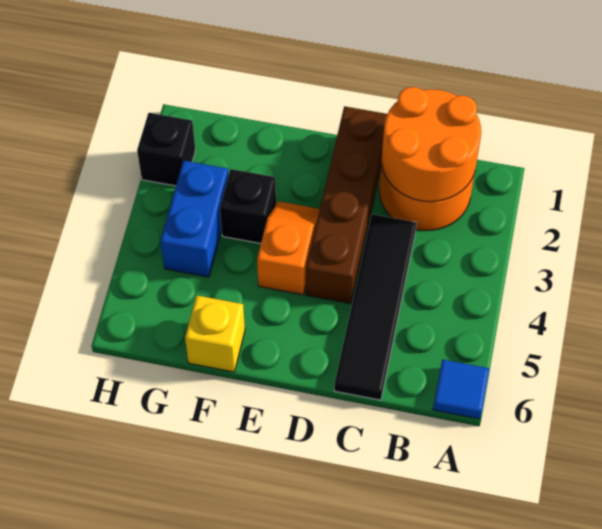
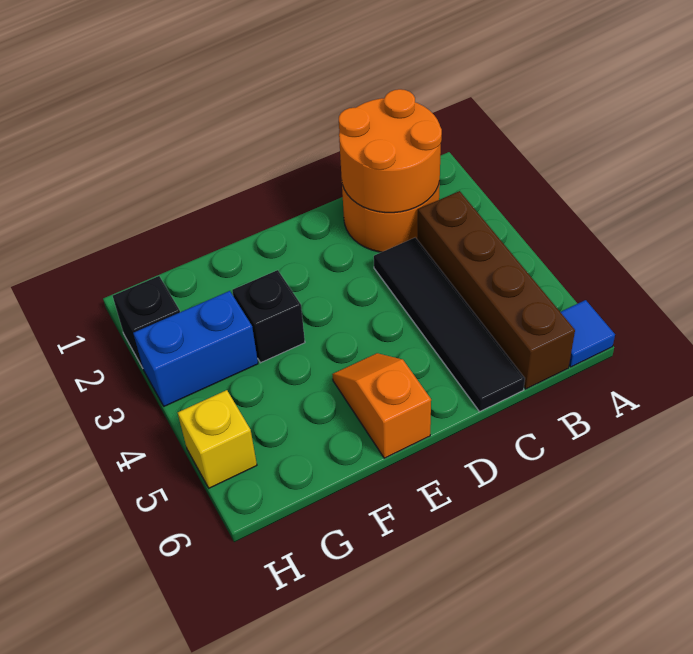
brown brick D1:D4 level 1 -> brown brick B3:B6 level 1
orange slope E3:E4 level 1 top 4 -> orange slope E5:E6 level 1 top 6
yellow brick F6 level 1 -> yellow brick H5 level 1
blue brick G3:G4 level 1 -> blue brick G3:H3 level 1

